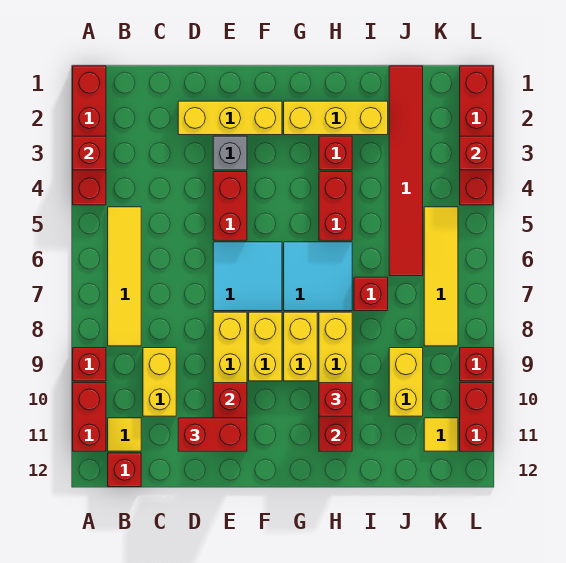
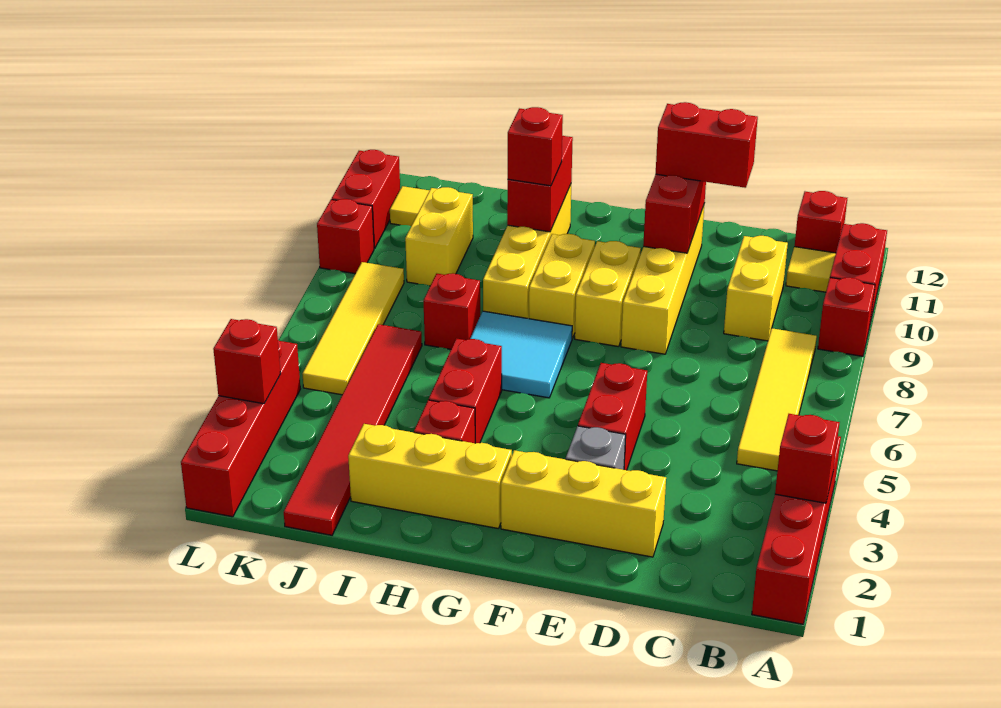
cyan tile E6:F7 level 1 -> none

